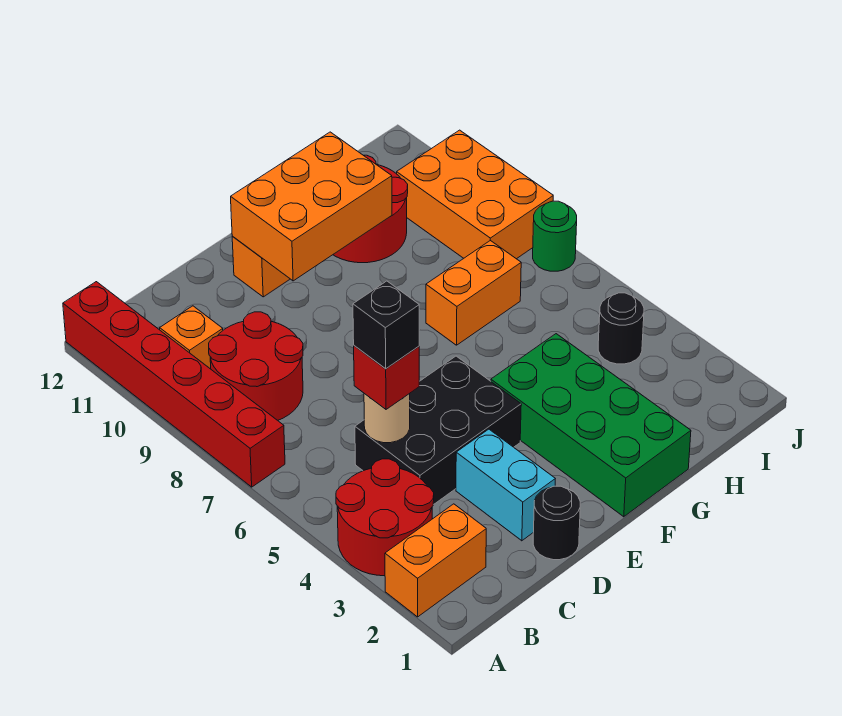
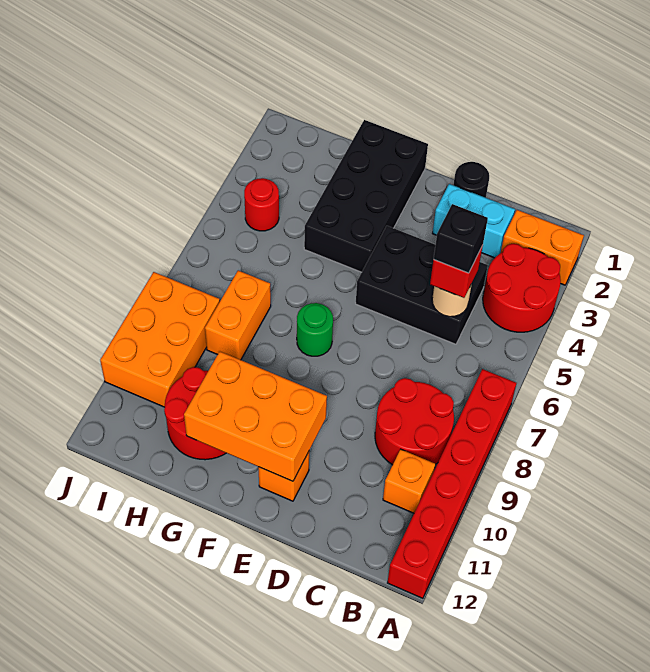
cyan brick D2:D3 level 1 -> cyan brick C2:D2 level 1
green brick F1:G4 level 1 -> black brick F1:G4 level 1
orange brick G7:H7 level 1 -> orange brick H7:H8 level 1
black round brick I4 level 1 -> red round brick I4 level 1
green round brick J7 level 1 -> green round brick F7 level 1

